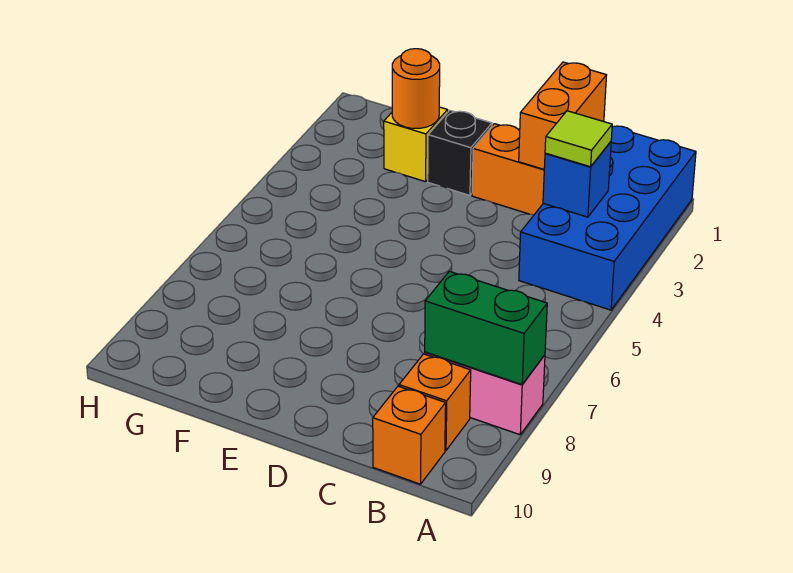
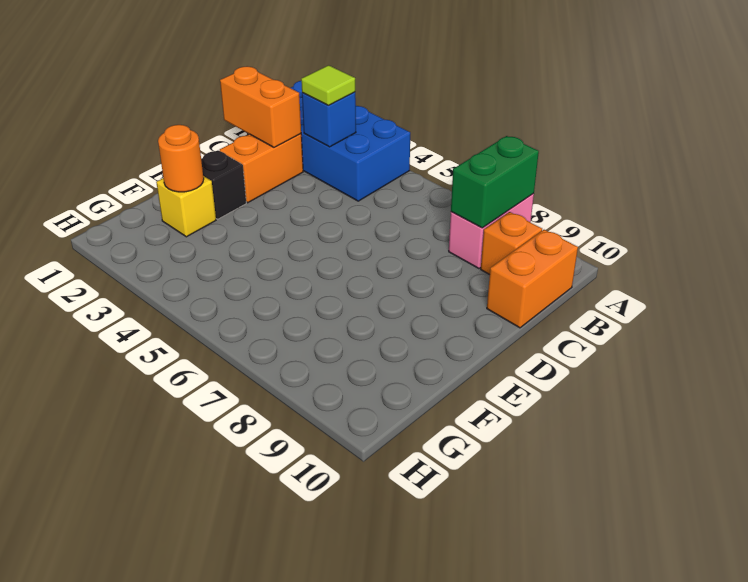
orange brick B10 level 1 -> orange brick B10:C10 level 1

